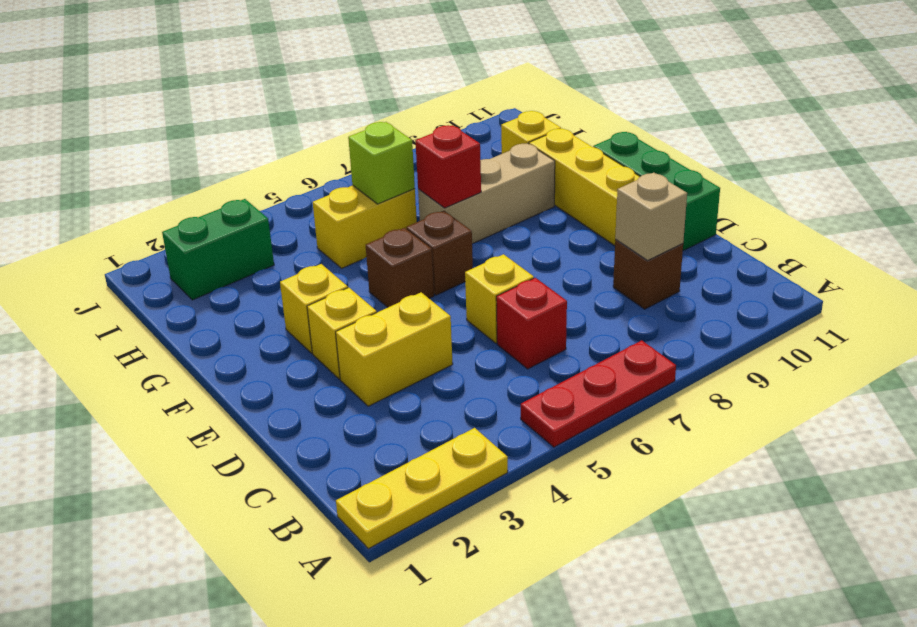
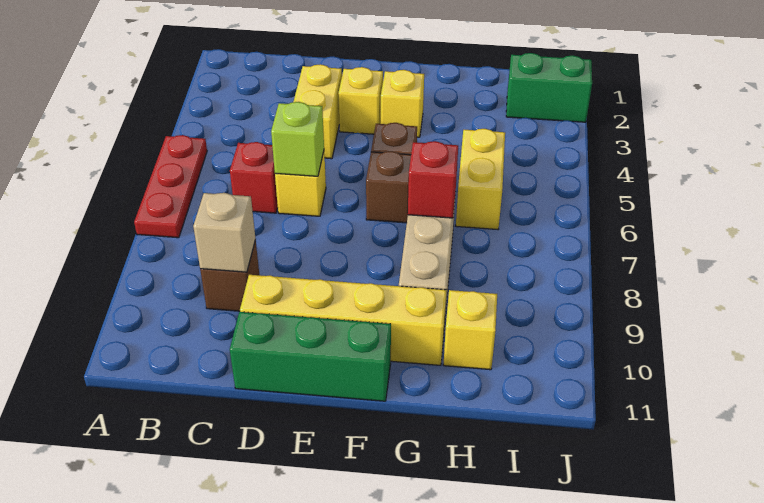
yellow plate A1:A3 level 1 -> none
lime brick H6 level 2 -> lime brick D6 level 2
green brick I2:I3 level 1 -> green brick I2:J2 level 1

